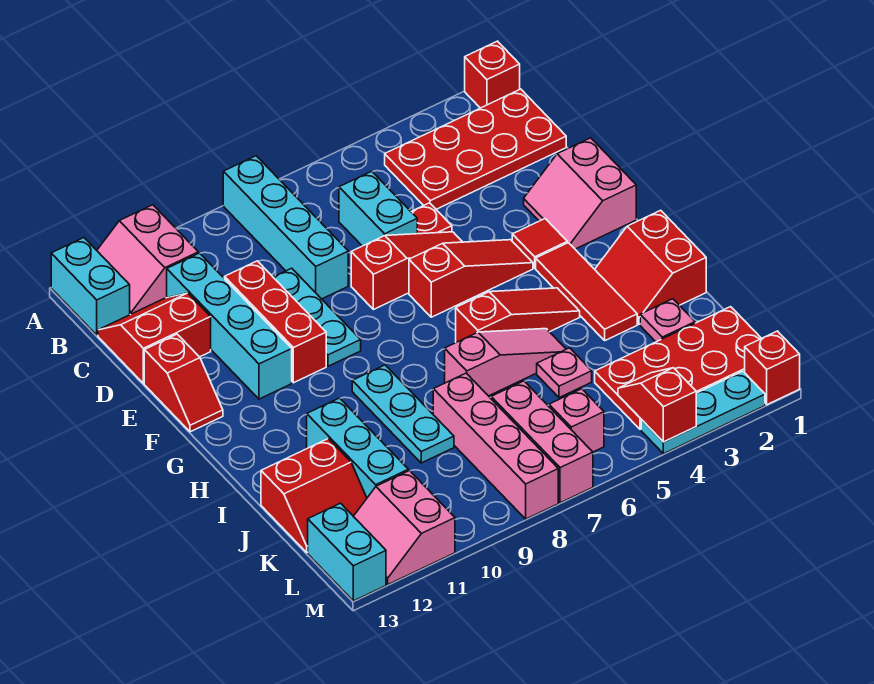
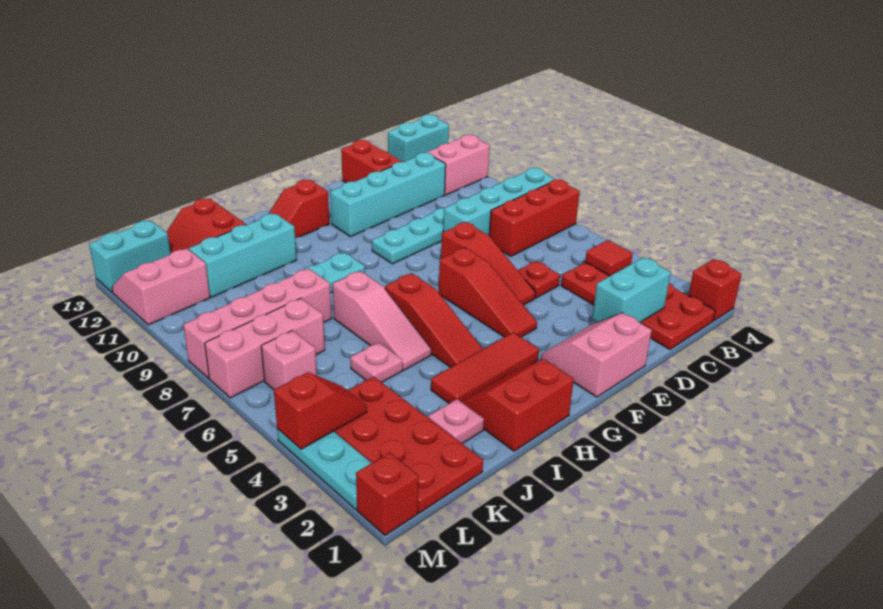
cyan brick C6:D6 level 1 -> cyan brick C2:D2 level 2
red brick D10:F10 level 1 -> red brick A7:C7 level 1
red slope E13:F13 level 1 top E -> red slope G12:H12 level 1 top G
red tile F3 level 1 -> red tile B4 level 2

